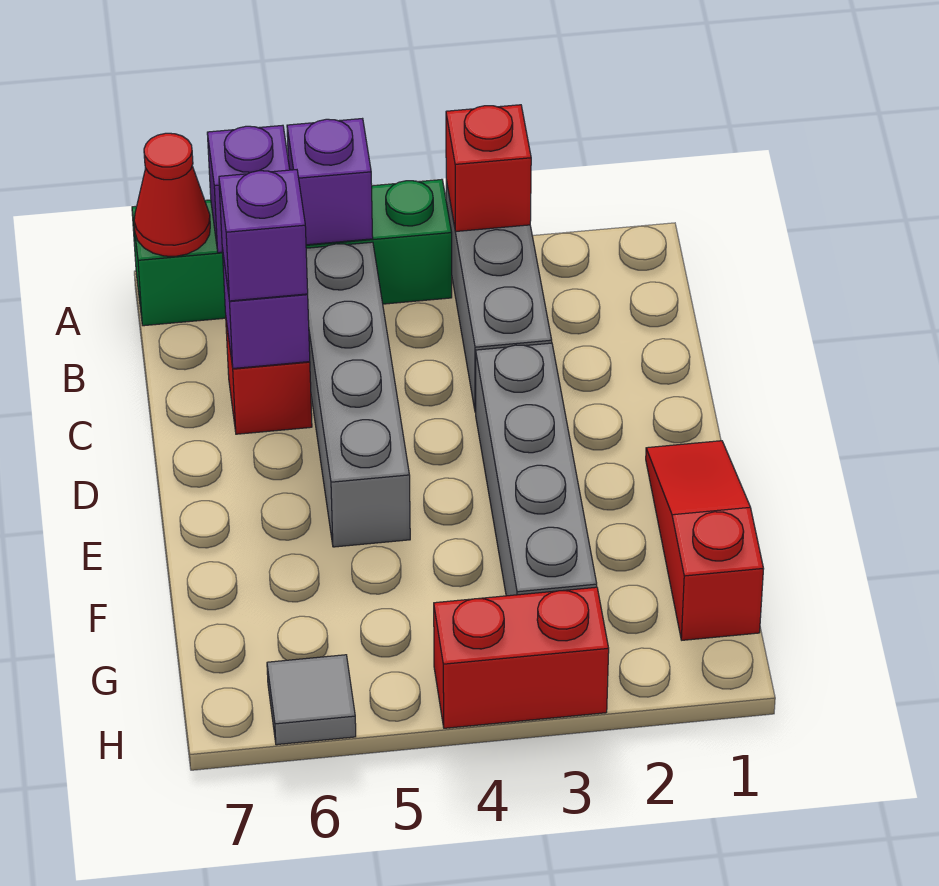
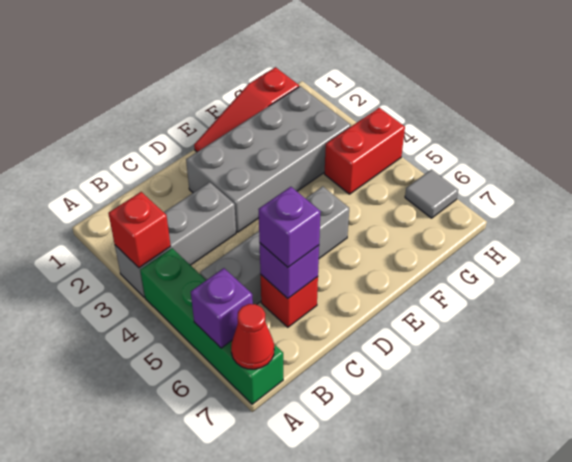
purple brick A5 level 2 -> none
grey brick D3:G3 level 1 -> grey brick D2:G3 level 1
red brick H3:H4 level 1 -> red brick G4:H4 level 1

